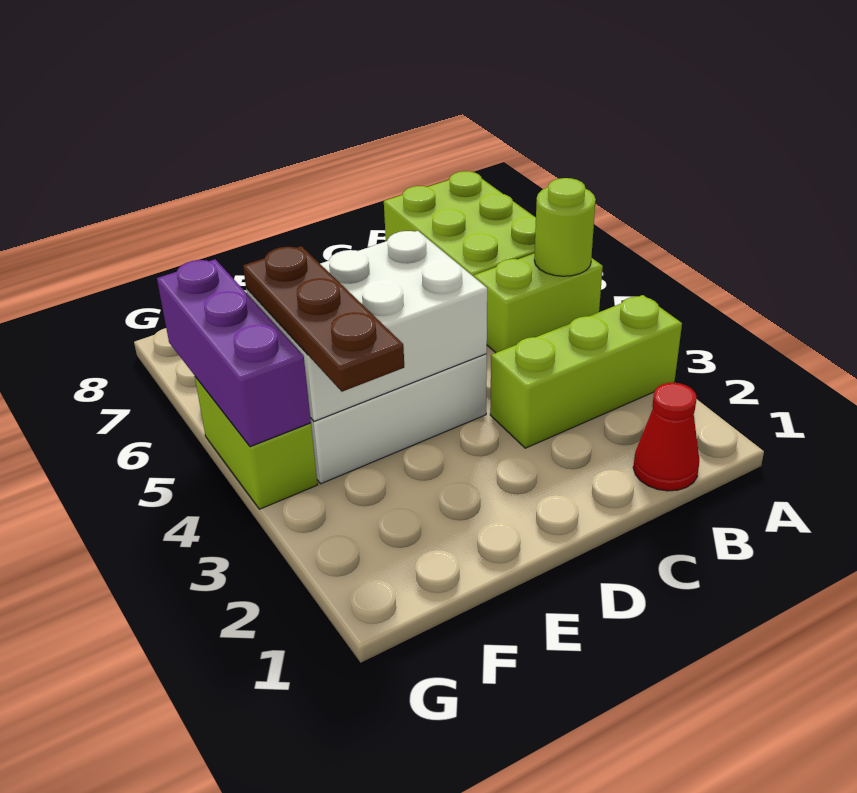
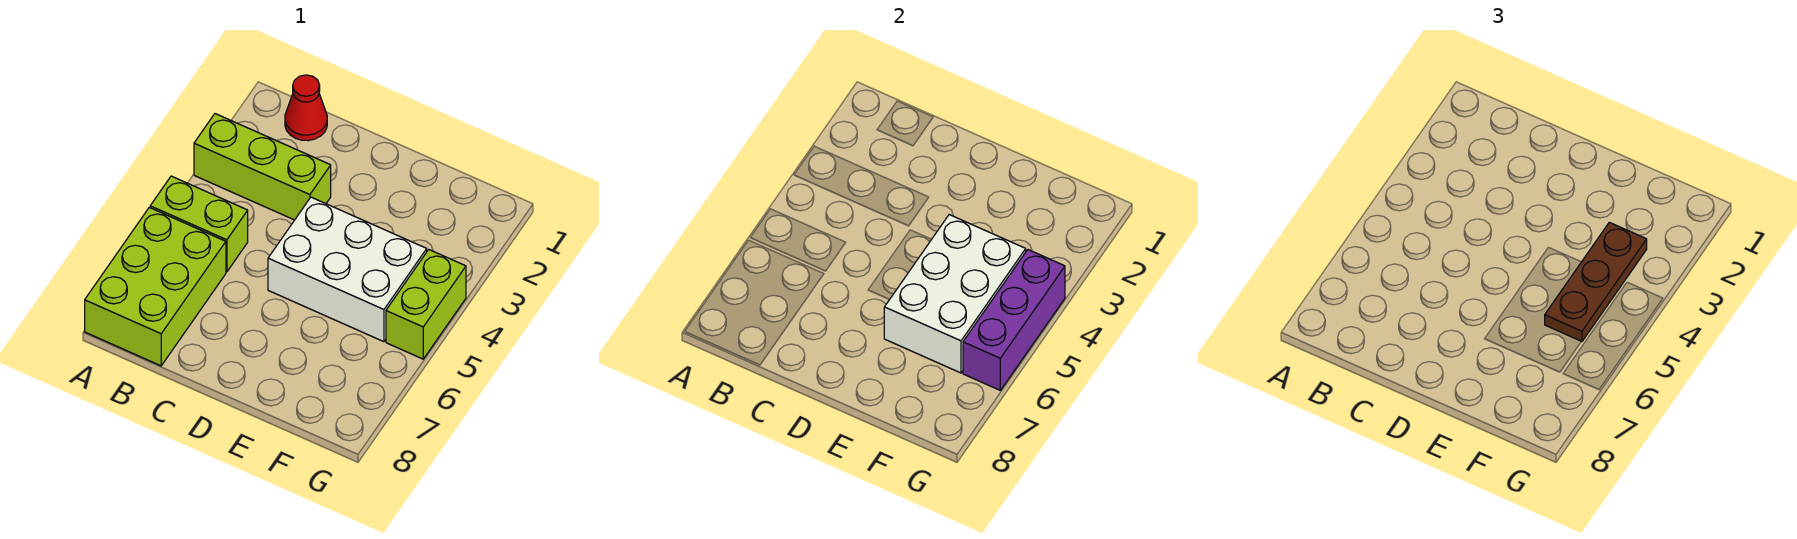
lime round brick A5 level 2 -> none
white brick D4:F5 level 2 -> white brick E4:F6 level 2

